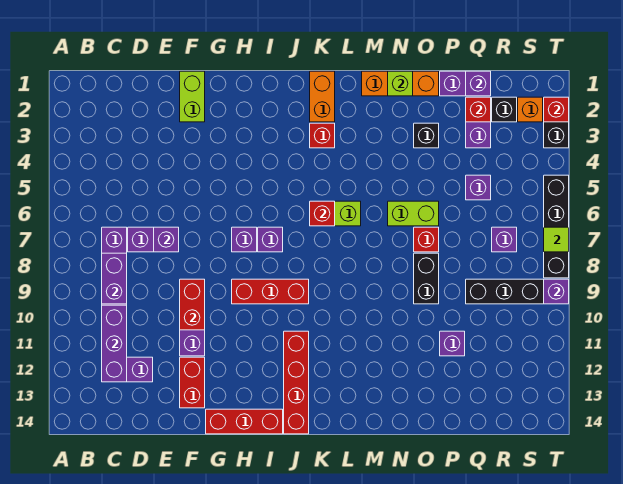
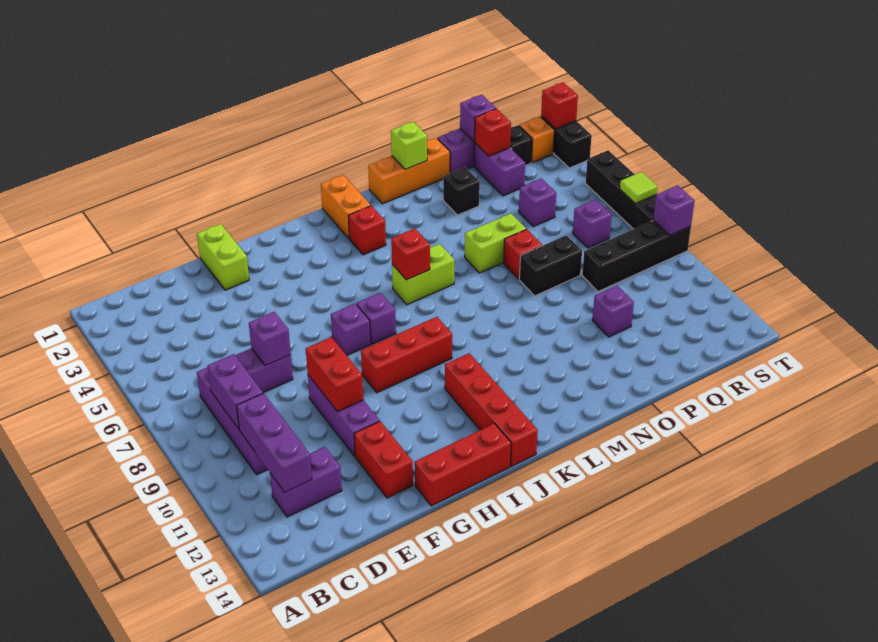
black brick O8:O9 level 1 -> black brick O8:P8 level 1

